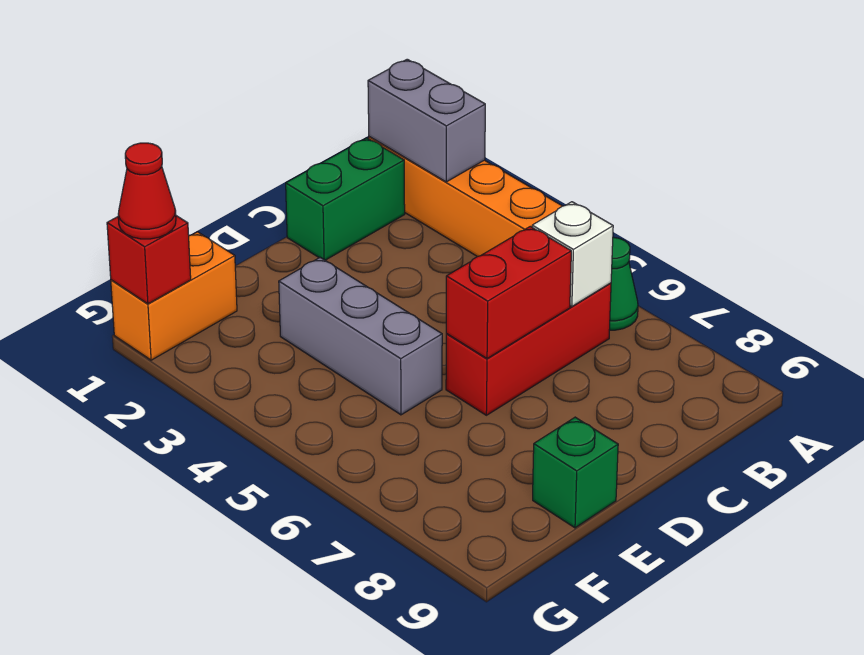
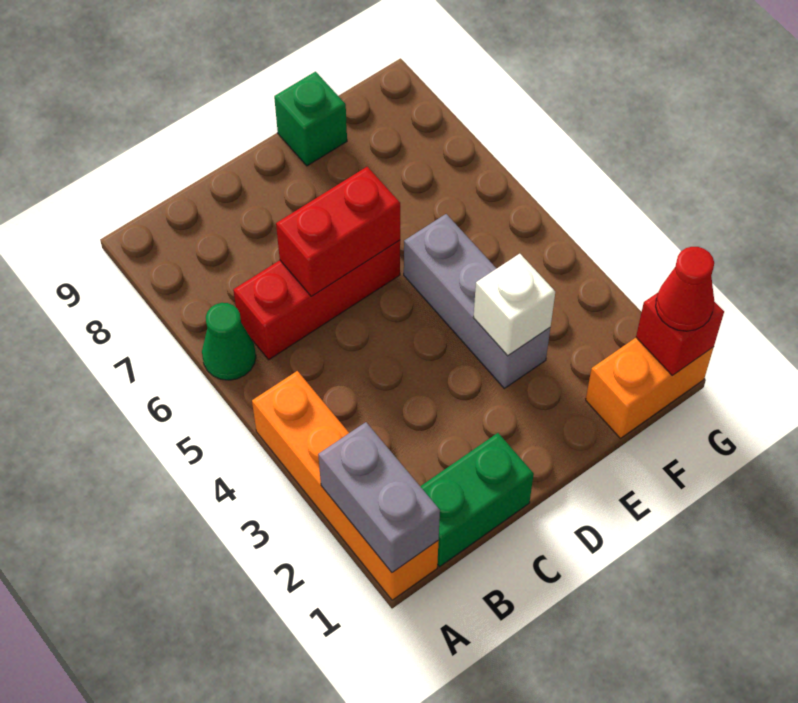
white brick B6 level 2 -> white brick E3 level 2

